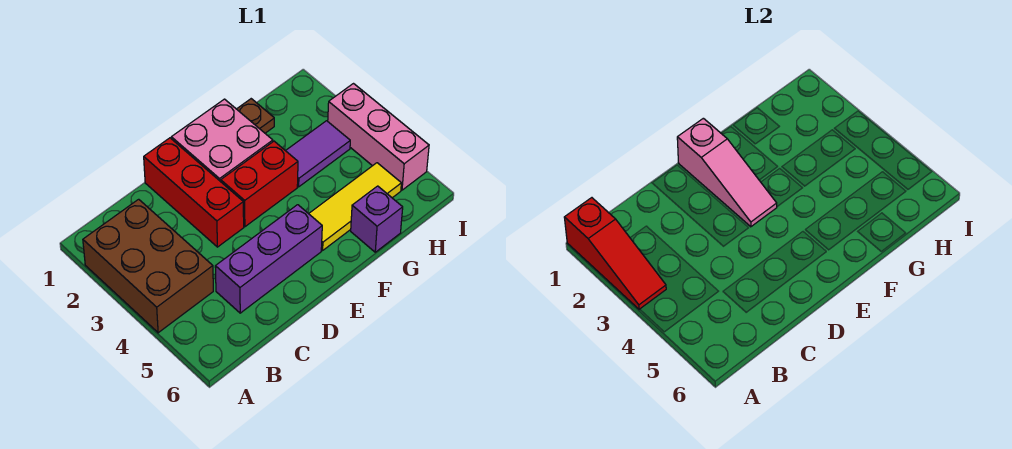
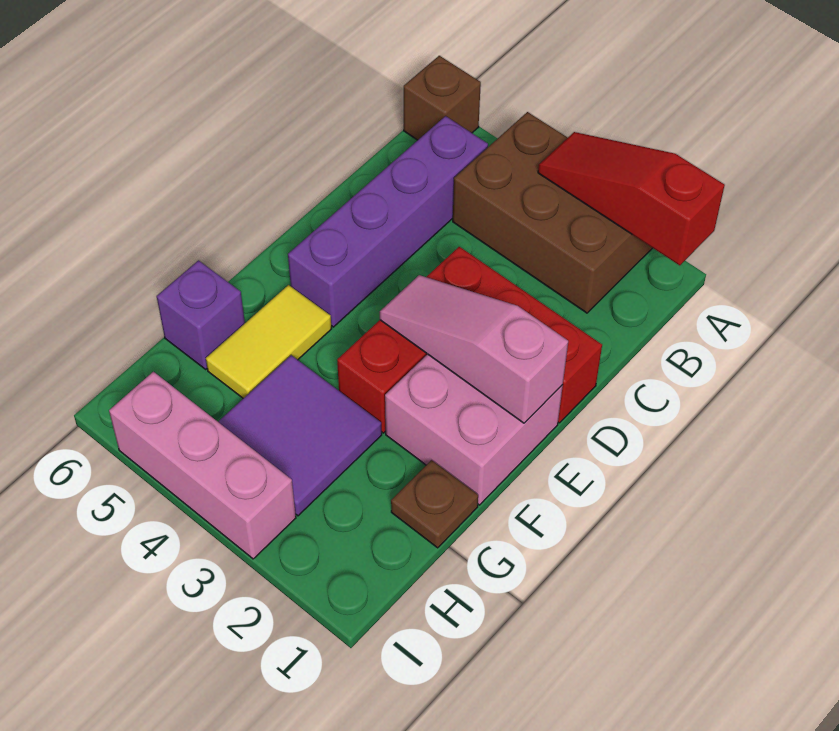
none -> brown brick A6 level 1
purple brick C5:E5 level 1 -> purple brick B5:E5 level 1
yellow tile F5:H5 level 1 -> yellow tile F5:G5 level 1
purple tile G3:H3 level 1 -> purple tile G3:H4 level 1

